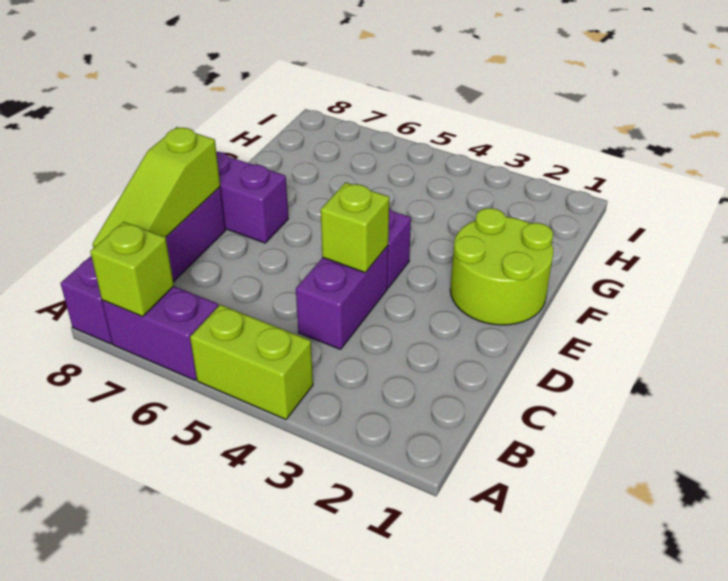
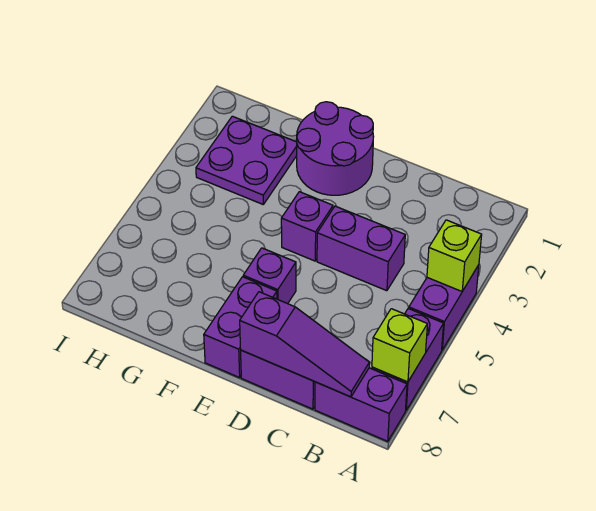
lime brick A4:A5 level 1 -> purple brick A4:A5 level 1
lime slope B8:D8 level 2 top D -> purple slope B8:D8 level 2 top D
lime brick D4 level 2 -> lime brick A4 level 2
lime round brick E1:F2 level 1 -> purple round brick E1:F2 level 1
none -> purple brick E6 level 1
none -> purple plate G2:H3 level 1

